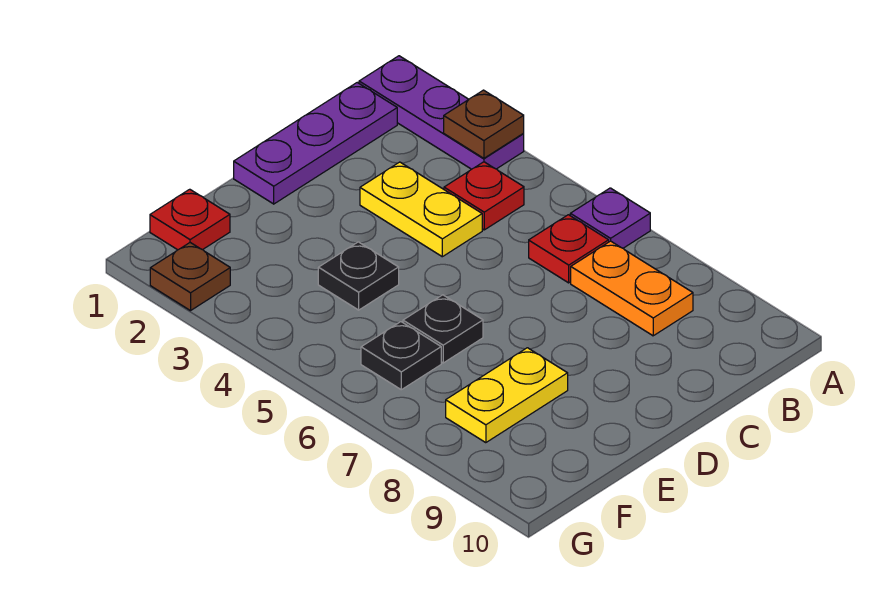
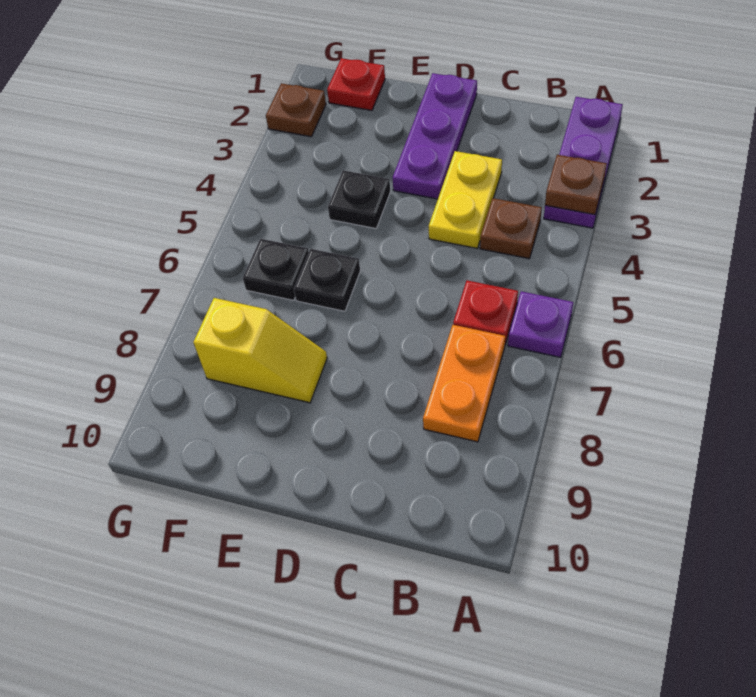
purple plate B1:D1 level 1 -> purple plate D1:D3 level 1
red plate B4 level 1 -> brown plate B4 level 1
yellow plate E8:F8 level 1 -> yellow slope E8:F8 level 1 top F

